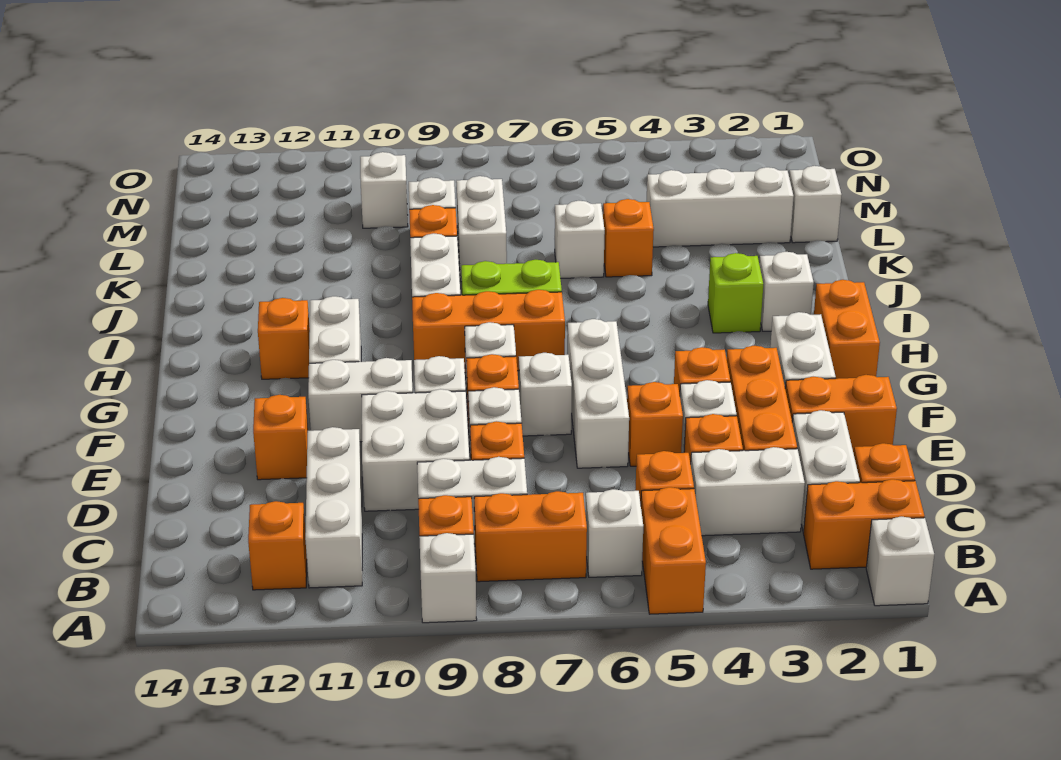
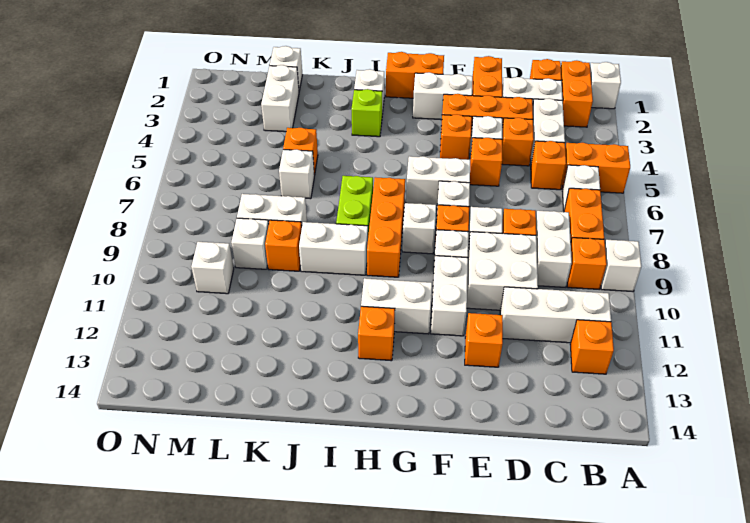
white brick E6:G6 level 1 -> white brick F6:G6 level 1
white brick L2:L4 level 1 -> white brick L2:L3 level 1

